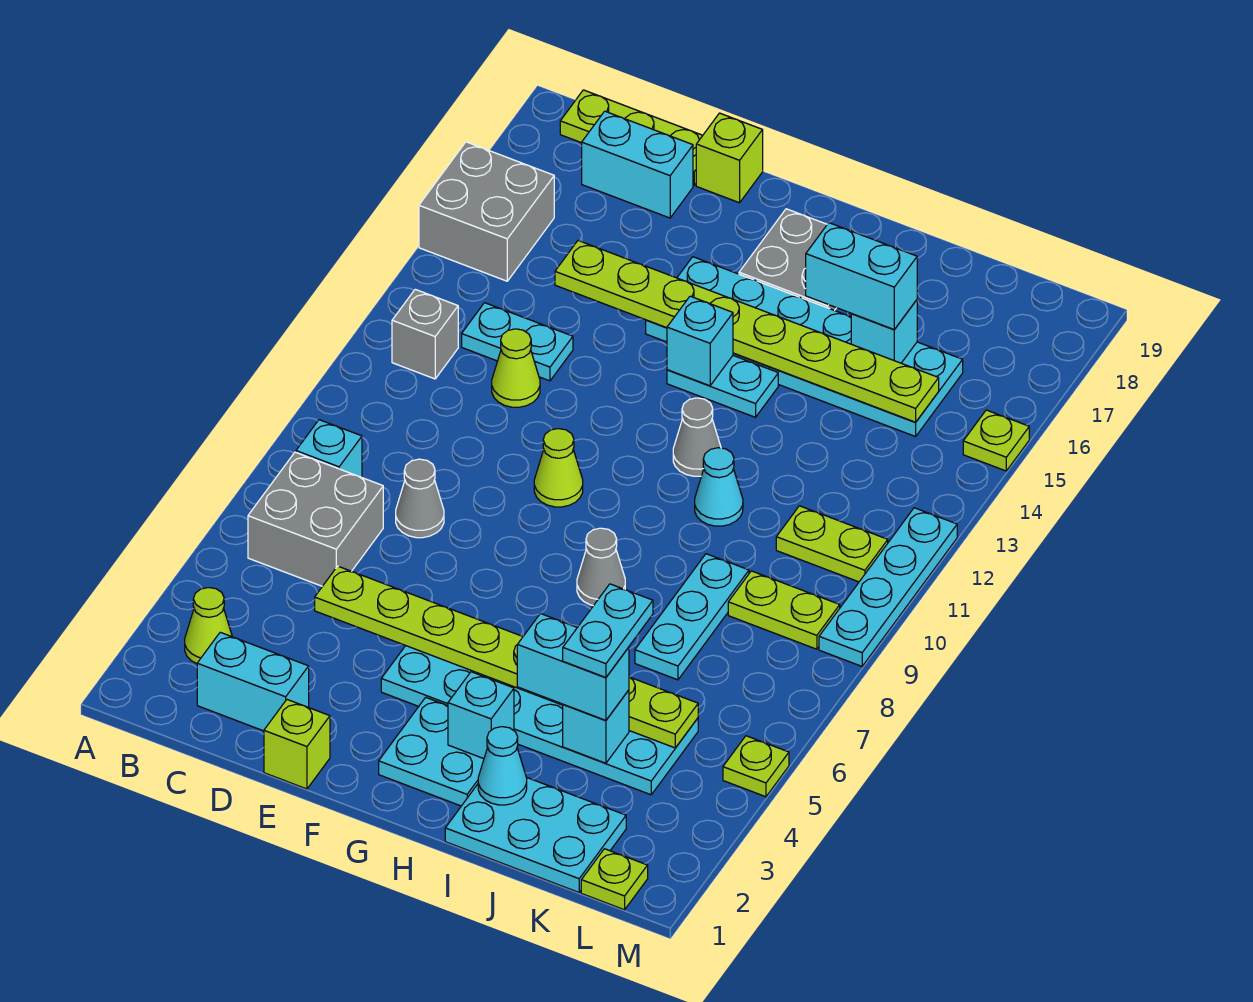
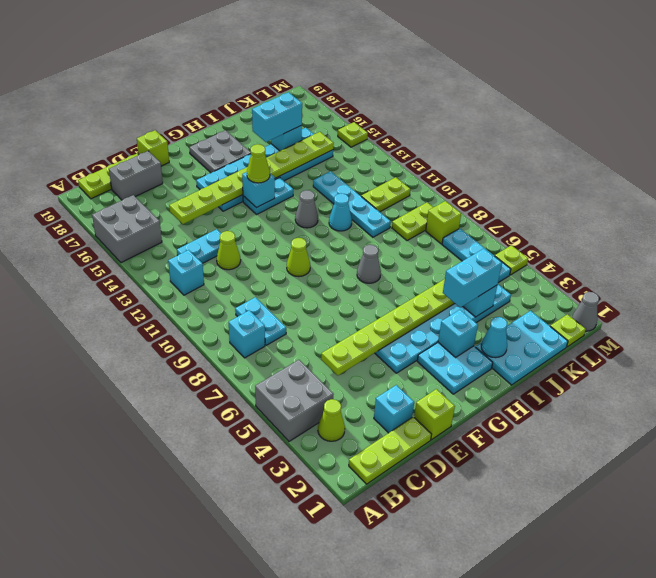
none -> lime plate B1:D1 level 1
grey brick B6:C7 level 1 -> grey brick A4:B5 level 1
grey brick B12 level 1 -> cyan brick B12 level 1
cyan brick C2:D2 level 1 -> cyan brick D2 level 1
cyan brick C18:D18 level 1 -> grey brick C18:D18 level 1
grey cone D8 level 1 -> grey cone M1 level 1
none -> lime cone G14 level 3
cyan plate J4:J5 level 4 -> cyan plate C8:C9 level 1
cyan plate J7:J9 level 1 -> cyan plate L5:L7 level 1
none -> lime brick L8 level 1
cyan plate M9:M12 level 1 -> cyan plate J10:J13 level 1

